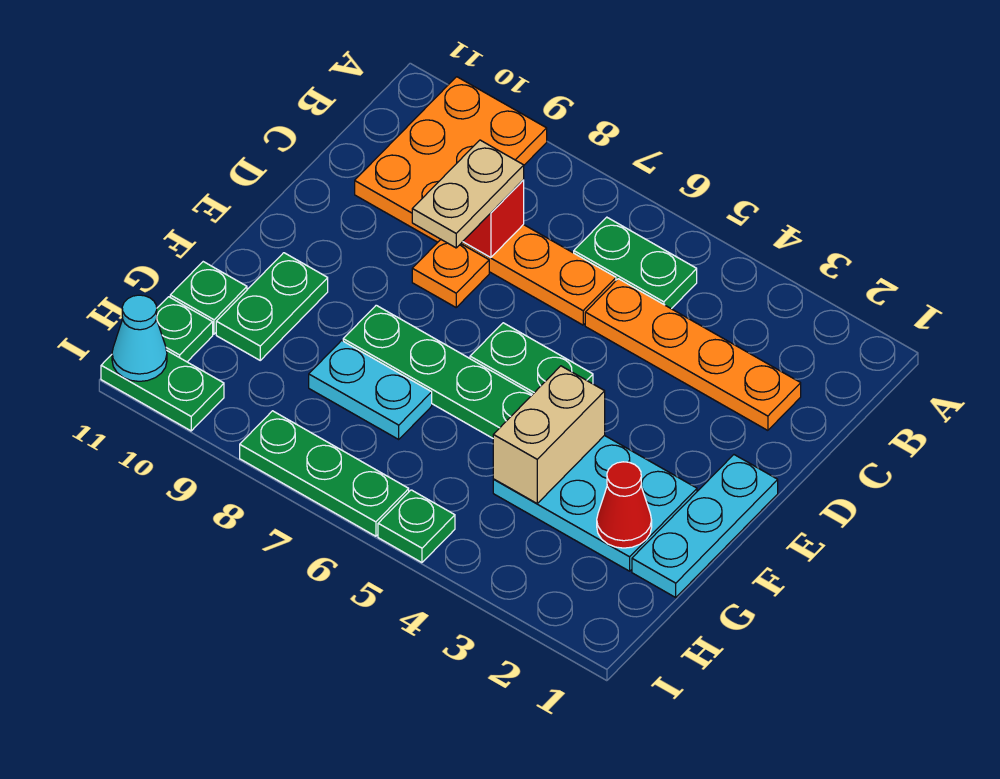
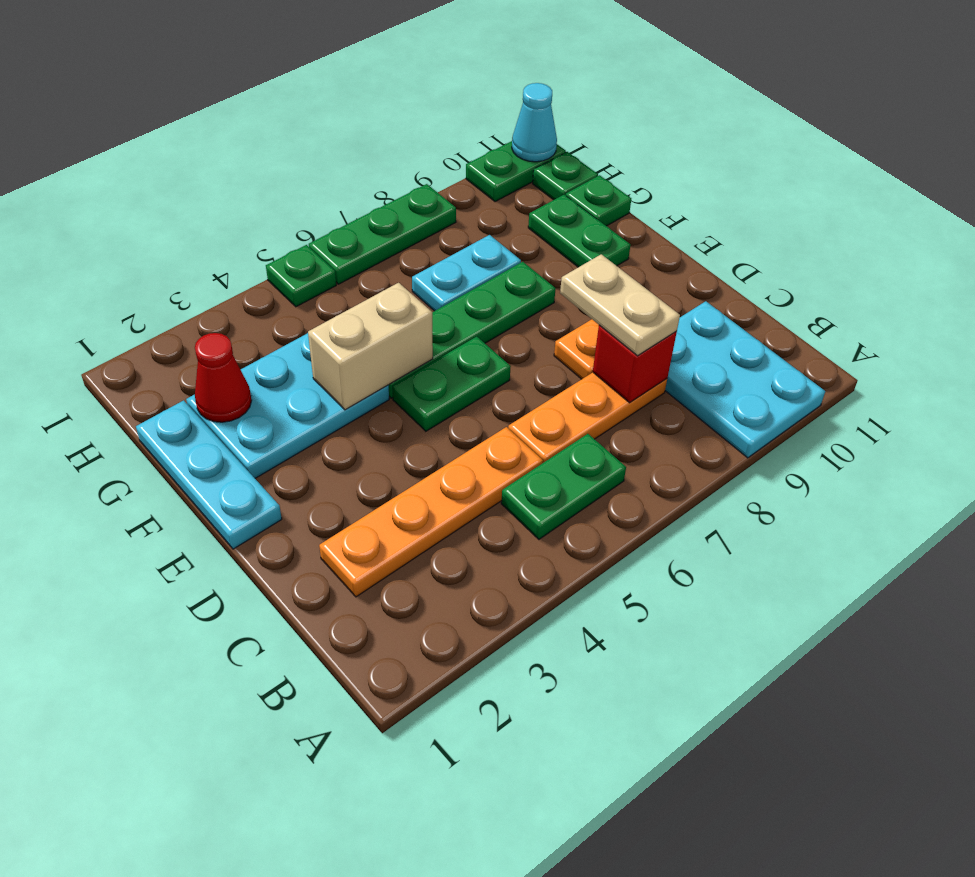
orange plate A9:C10 level 1 -> cyan plate A9:C10 level 1
tan brick F4:G4 level 2 -> tan brick F4:F5 level 2

